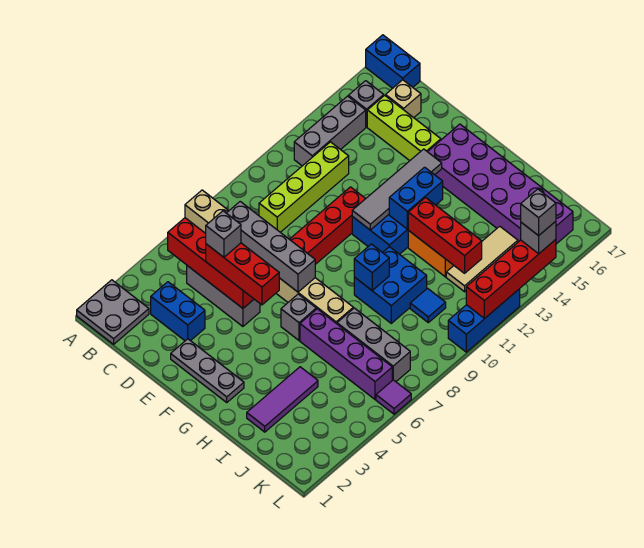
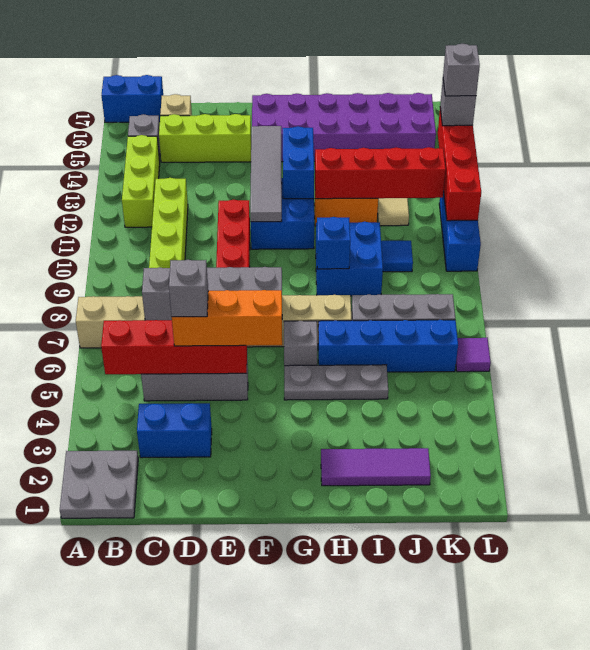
grey brick B12:B14 level 1 -> lime brick B12:B14 level 1
red brick D5:F5 level 3 -> orange brick D5:F5 level 3
grey plate E2:G2 level 1 -> grey plate G5:I5 level 1
purple brick H6:K6 level 1 -> blue brick H6:K6 level 1
red brick H12:J12 level 2 -> red brick H12:K12 level 2
purple tile I2:I4 level 1 -> purple tile H2:J2 level 1

